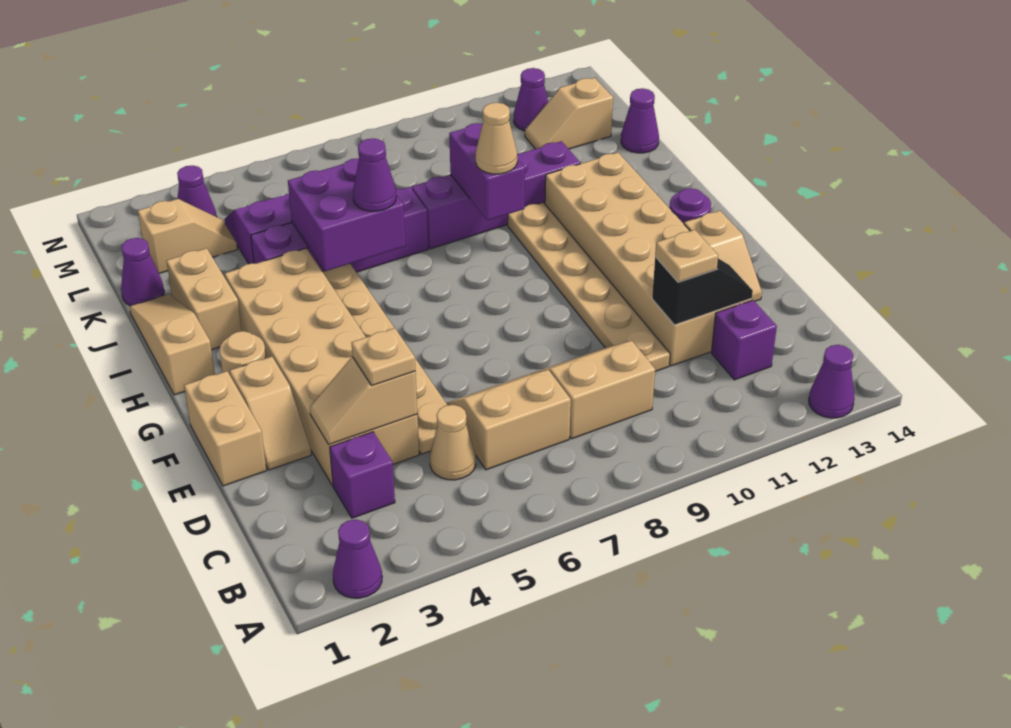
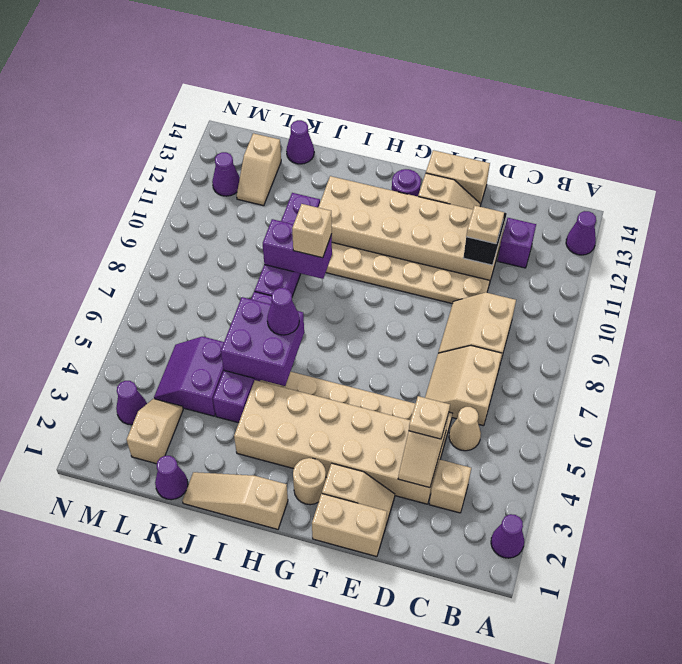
purple brick C3 level 1 -> tan brick C3 level 1
tan brick I2:J2 level 1 -> tan brick E14:F14 level 1
tan cone I9 level 3 -> tan brick I9 level 3

